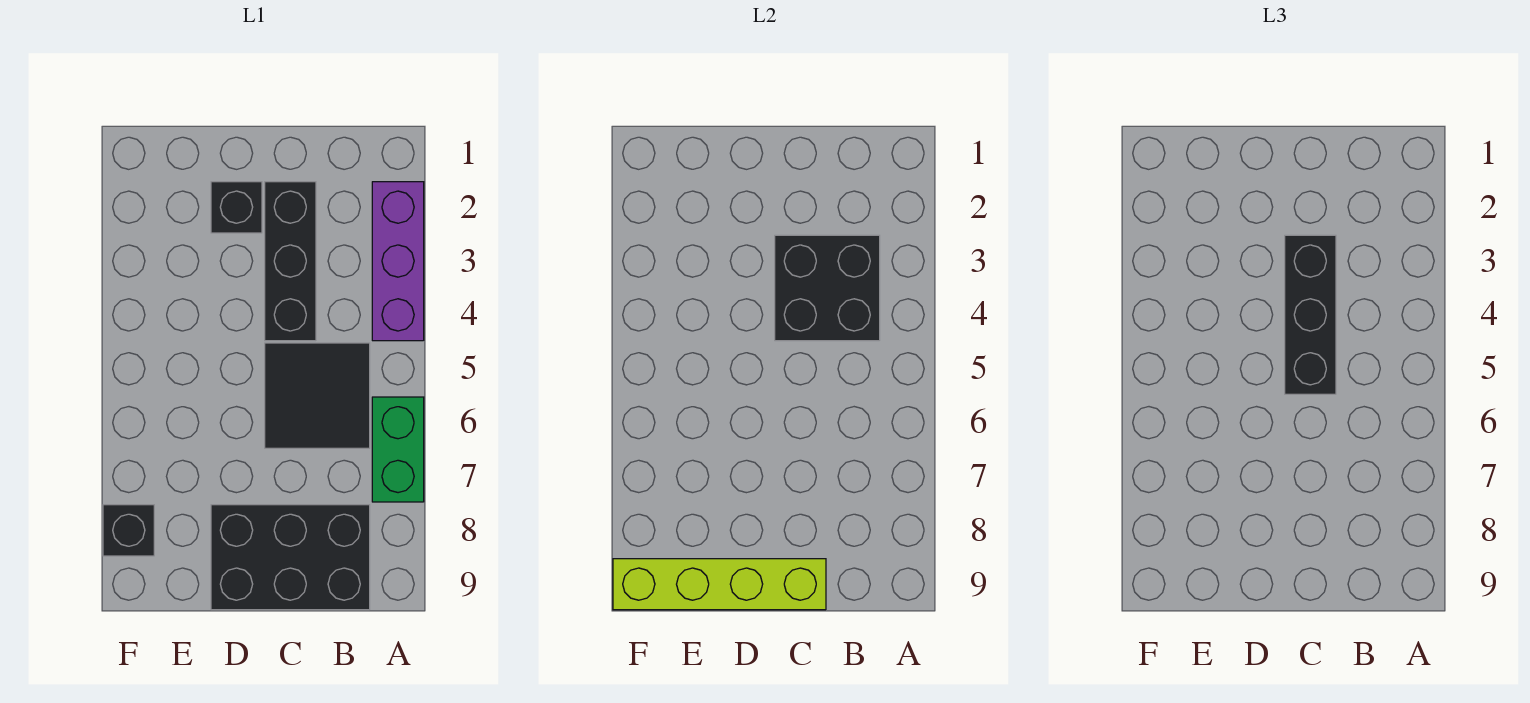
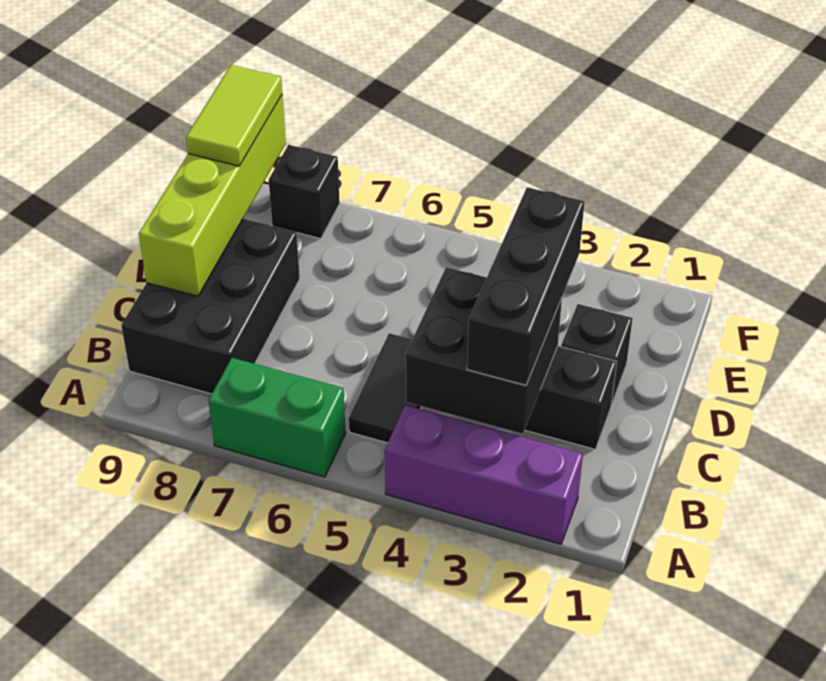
black tile B5:C6 level 1 -> black tile B5:C5 level 1
black brick C3:C5 level 3 -> black brick B3:D3 level 3
none -> lime tile E9:F9 level 3

